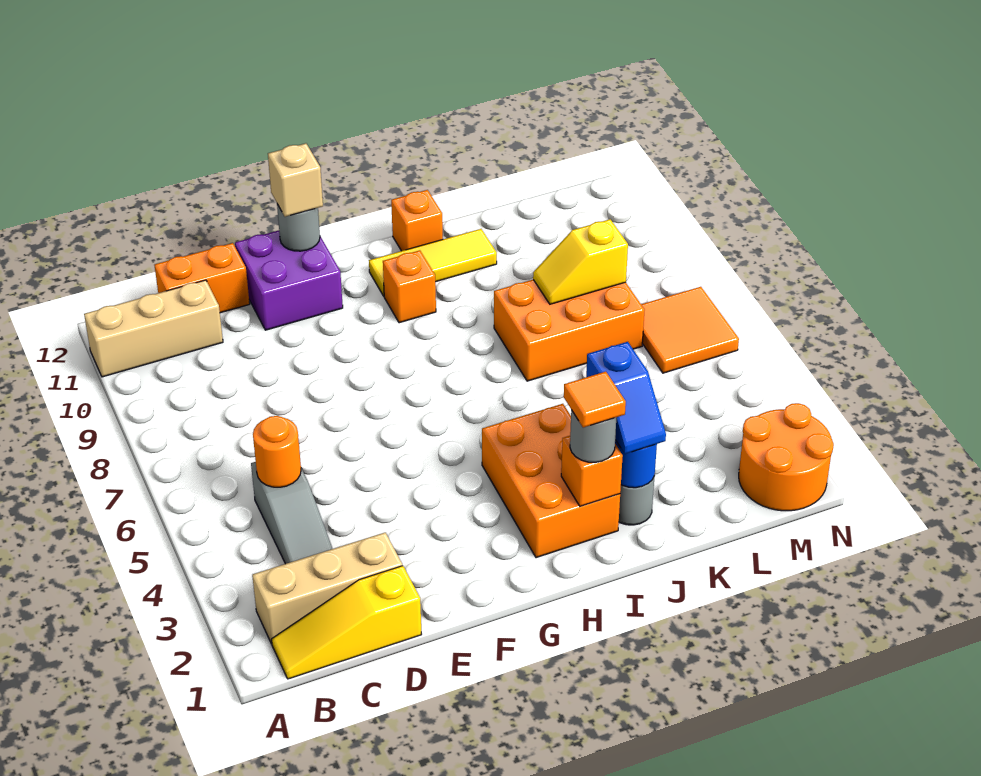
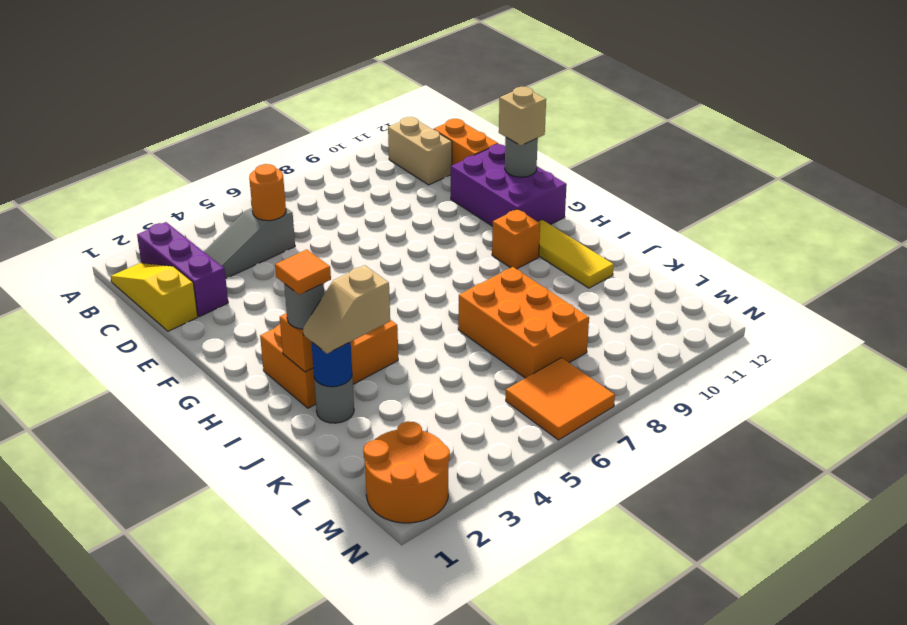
tan brick A11:C11 level 1 -> tan brick B11:C11 level 1
tan brick B2:D2 level 1 -> purple brick B2:D2 level 1
purple brick E11:F12 level 1 -> purple brick E11:G12 level 1
orange brick I12 level 1 -> none
blue slope J2:J3 level 3 top 3 -> tan slope J2:J3 level 3 top 3
yellow slope K8:L8 level 2 top L -> none

